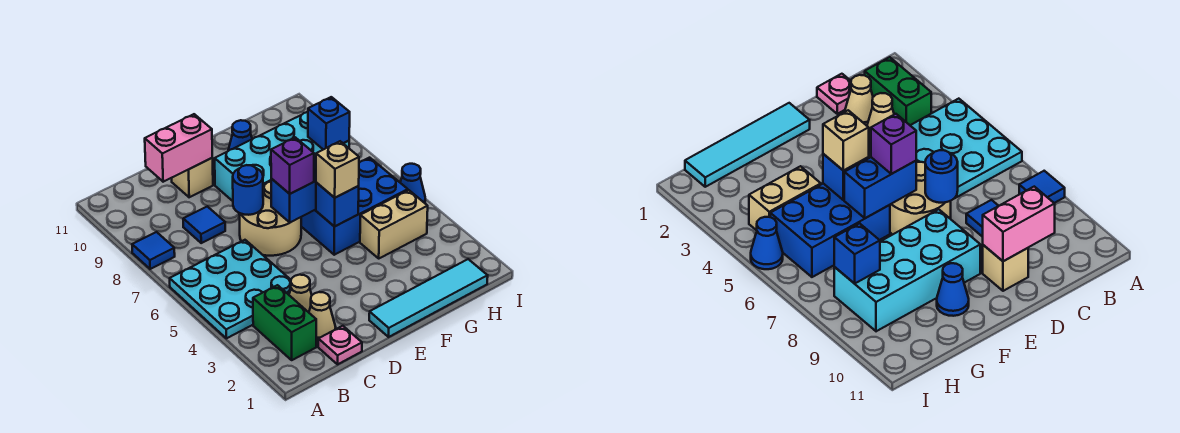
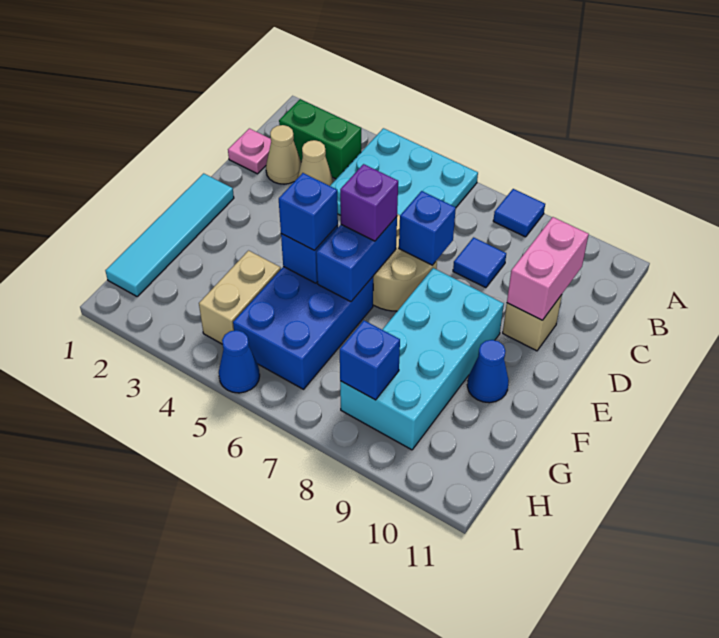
blue round brick D7 level 2 -> blue brick D7 level 2
tan brick F5 level 3 -> blue brick F5 level 3

